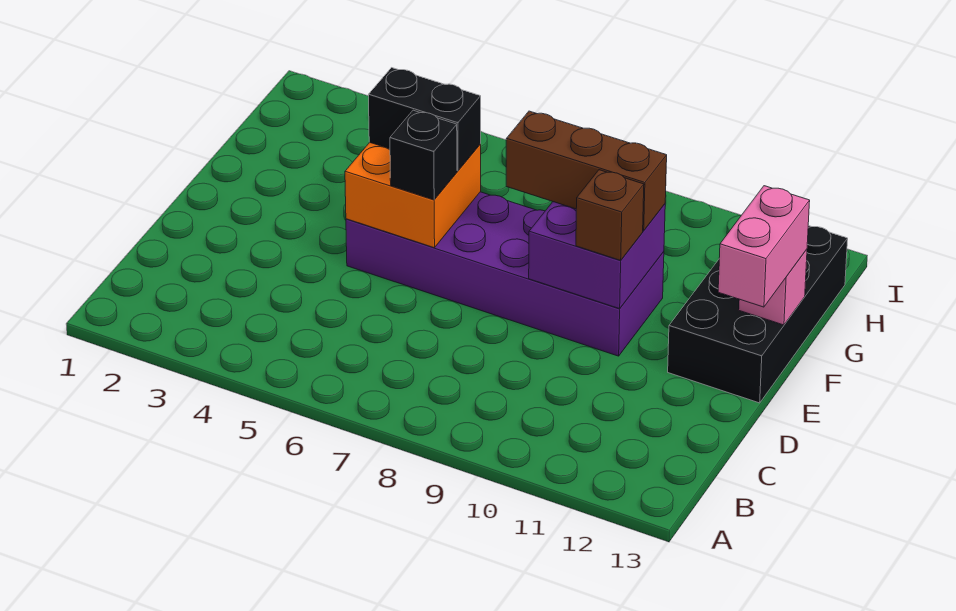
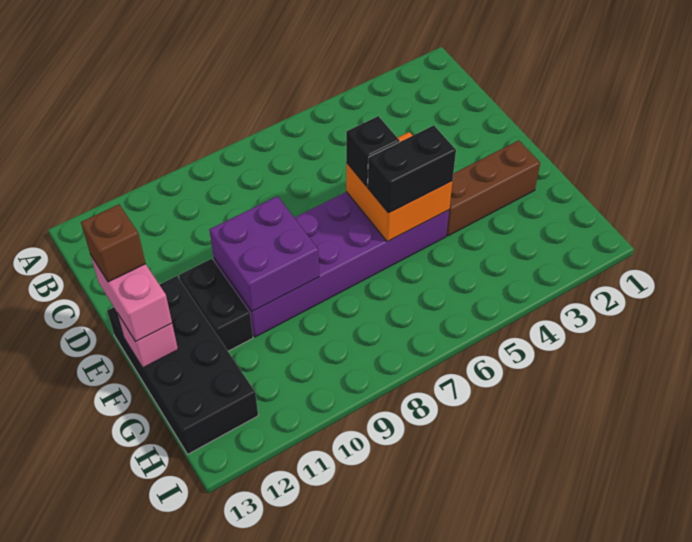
brown brick E10 level 3 -> brown brick E13 level 4
none -> black brick E11:F11 level 1
brown brick F8:F10 level 3 -> brown brick F2:F4 level 1

